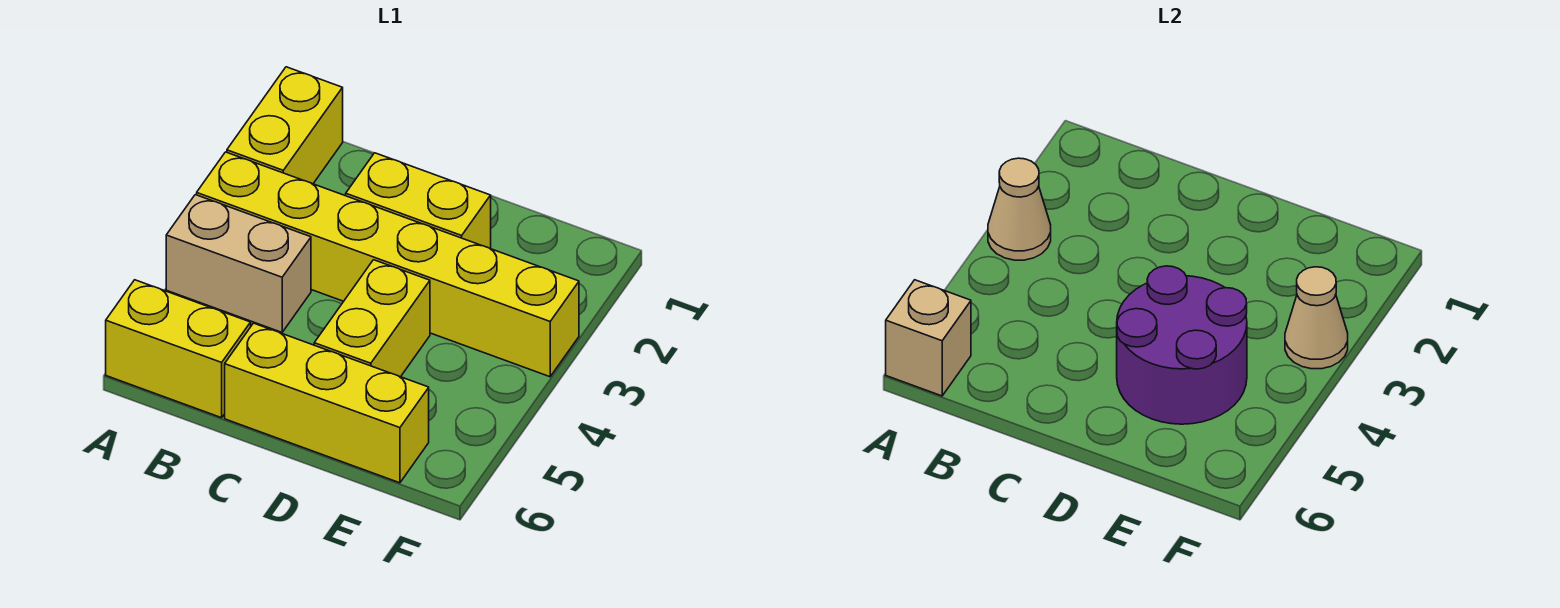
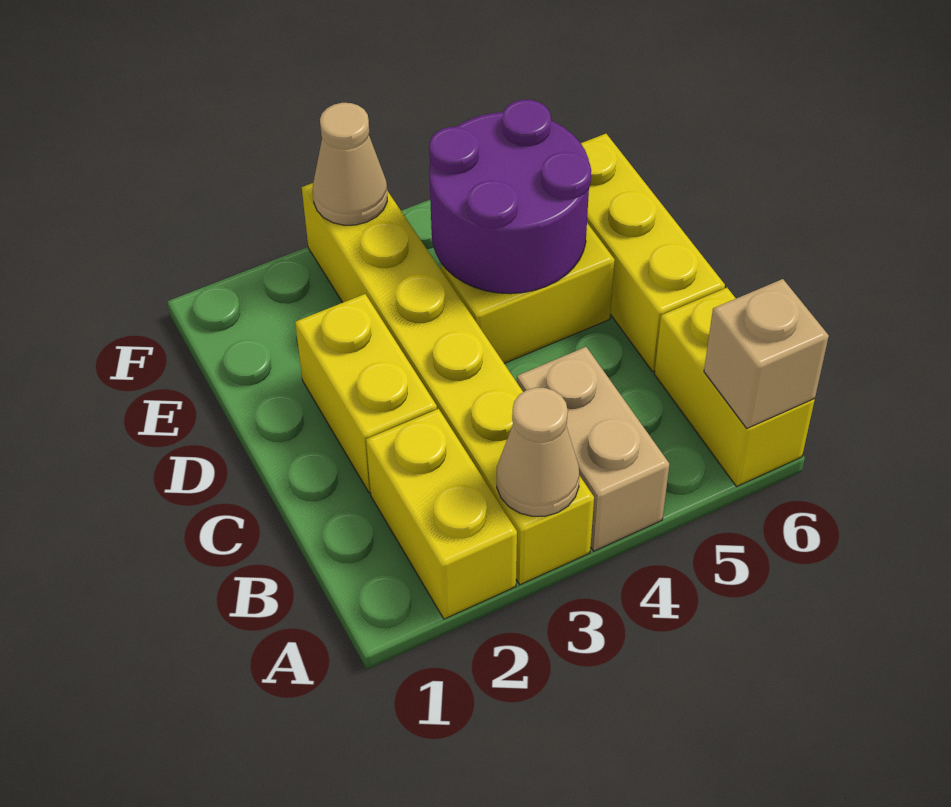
yellow brick A1:A2 level 1 -> yellow brick A2:B2 level 1

